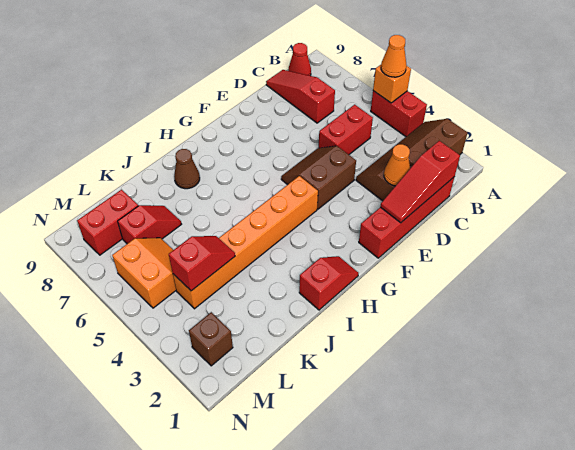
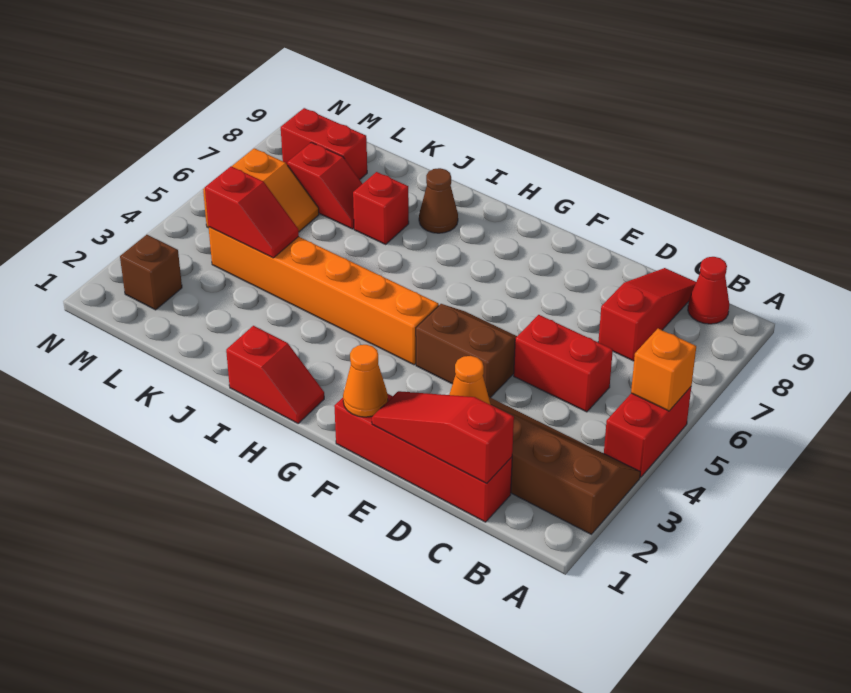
orange cone A5 level 3 -> orange cone F1 level 2
none -> red brick J7 level 1

